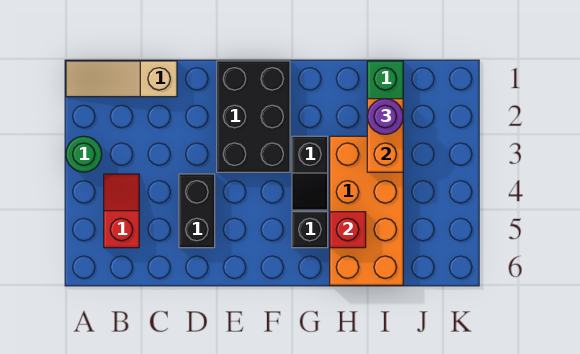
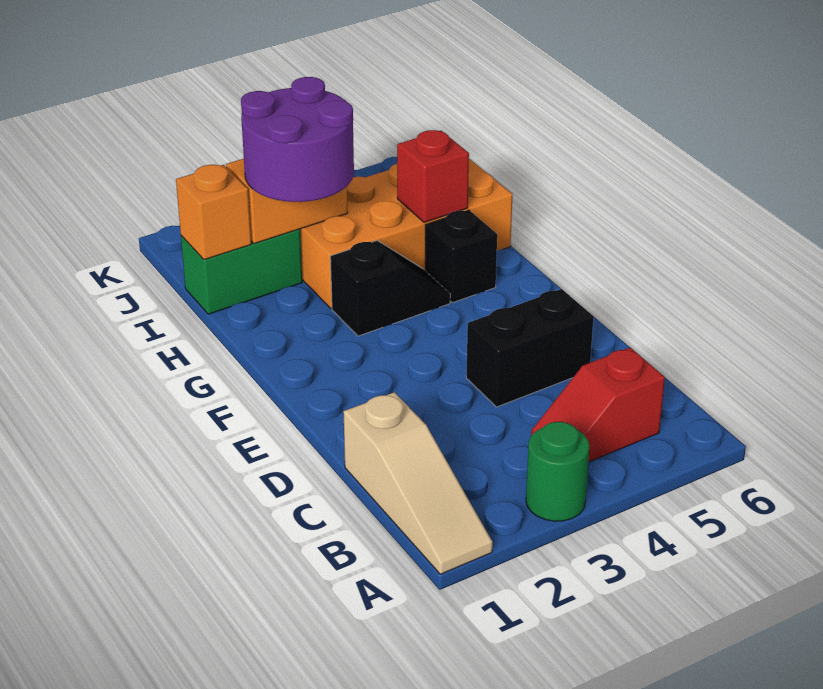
black brick E1:F3 level 1 -> none
none -> orange brick I1 level 2
purple round brick I2 level 3 -> purple round brick H2:I3 level 3

